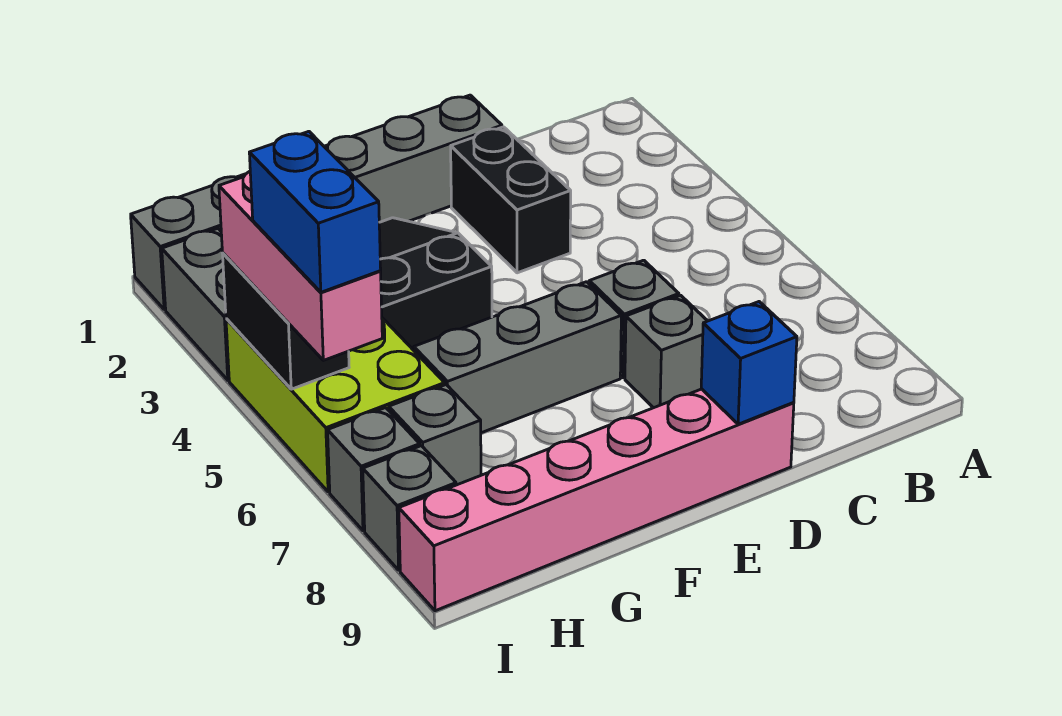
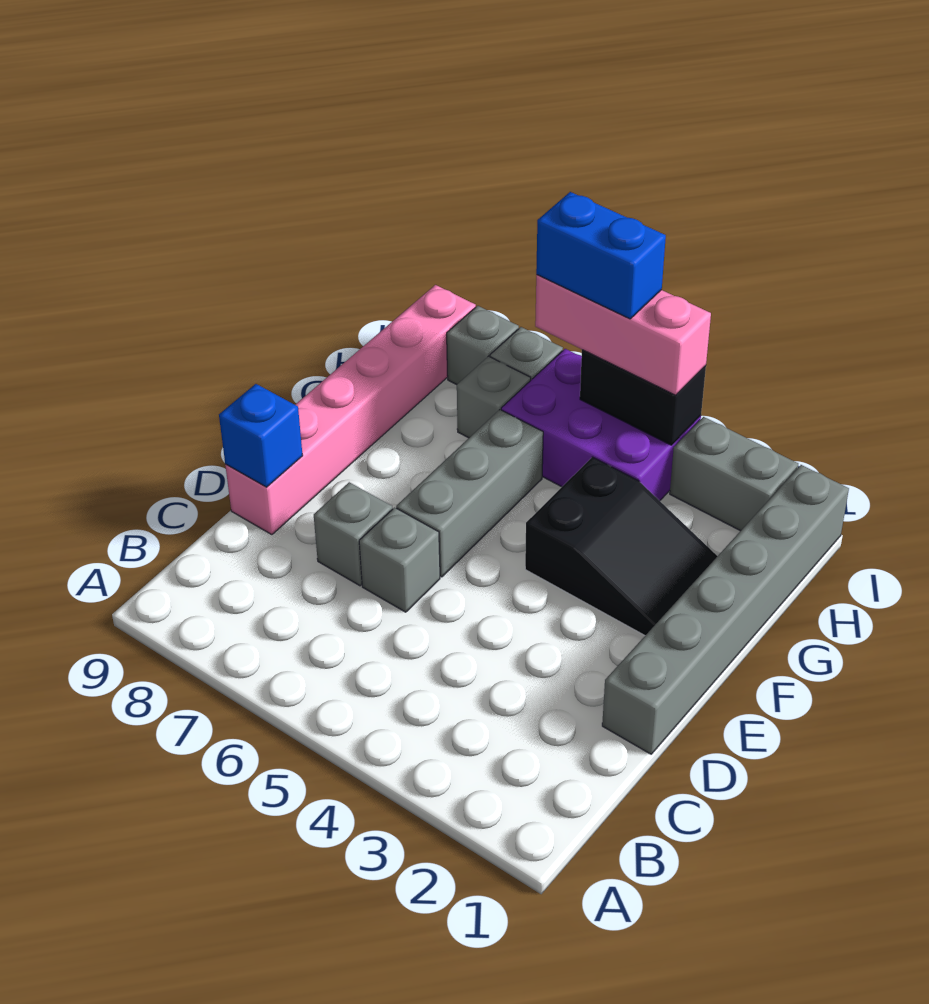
black brick D2:D3 level 1 -> none
lime brick H4:I6 level 1 -> purple brick H4:I6 level 1

